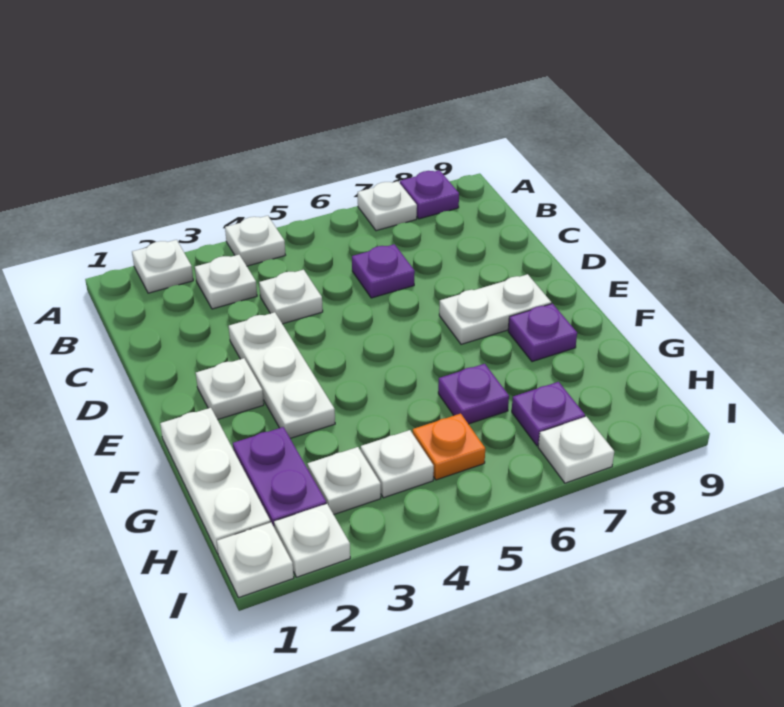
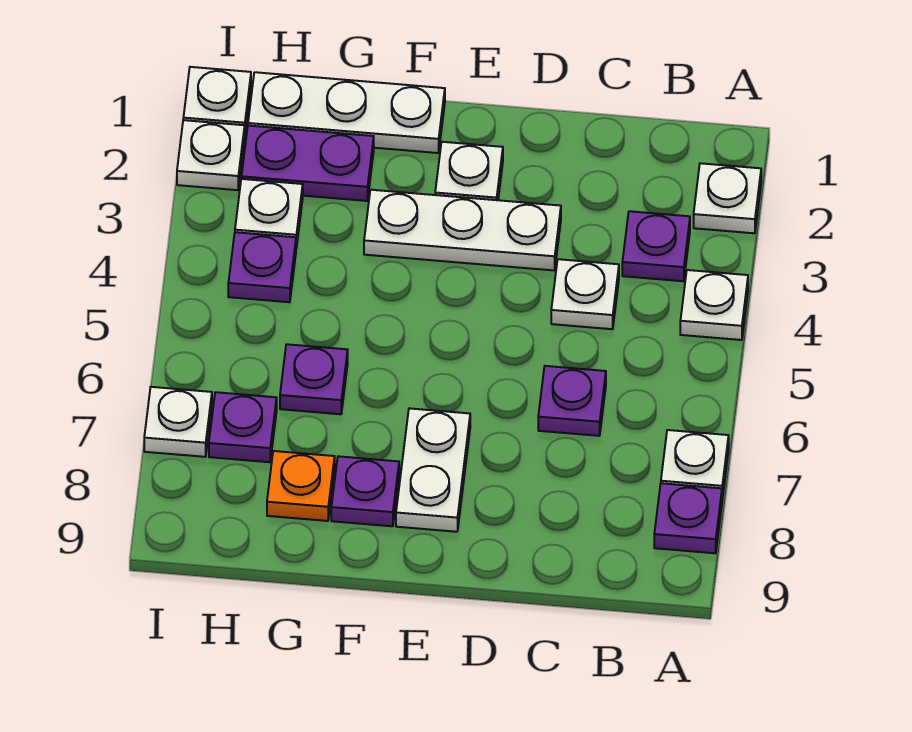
white plate B3 level 1 -> purple plate B3 level 1
white plate H4 level 1 -> purple plate H4 level 1
orange plate H5 level 1 -> orange plate G8 level 1

